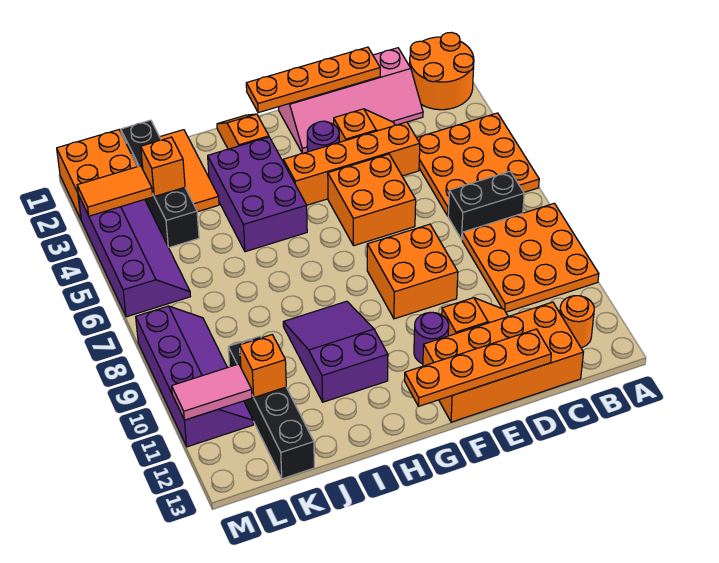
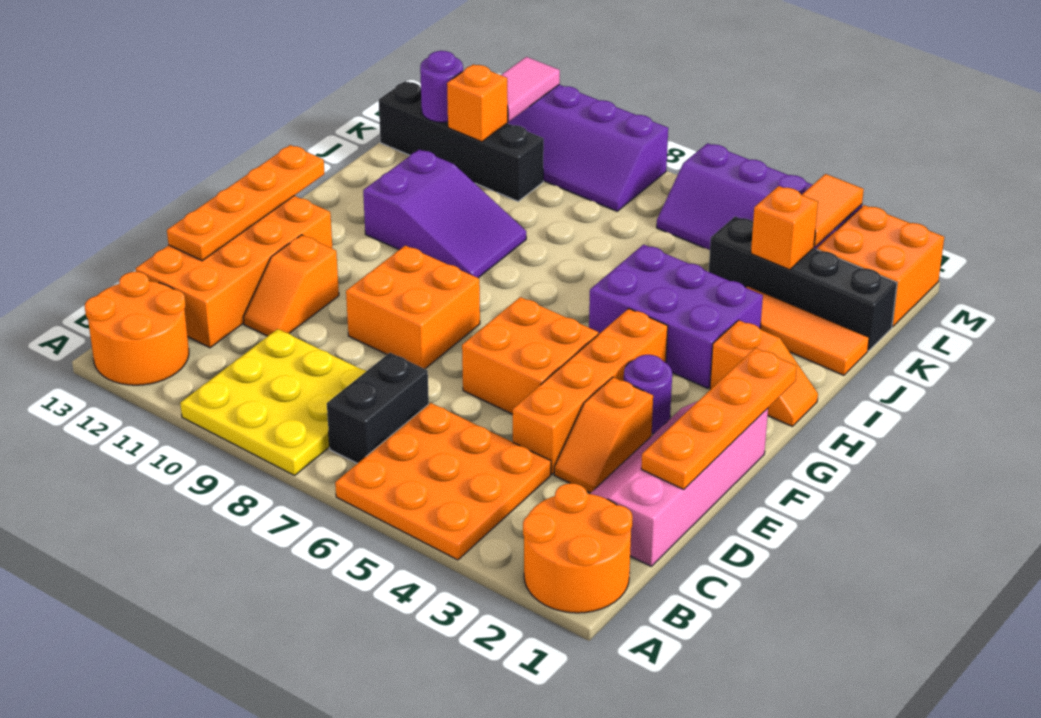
orange plate A8:C10 level 1 -> yellow plate A8:C10 level 1
orange round brick B12 level 1 -> orange round brick A12:B13 level 1
purple round brick F11 level 1 -> purple round brick K12 level 2

